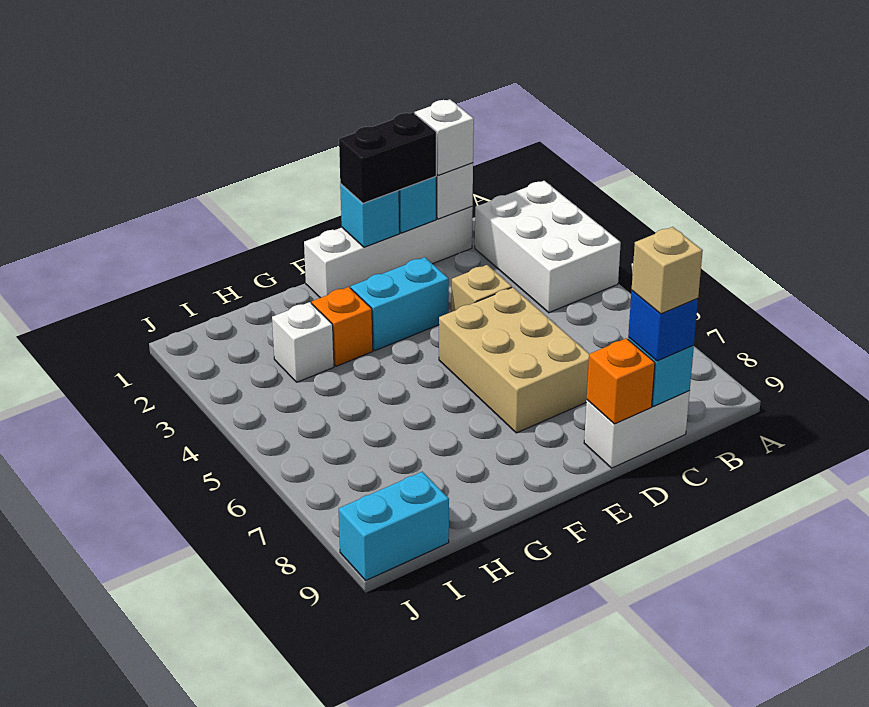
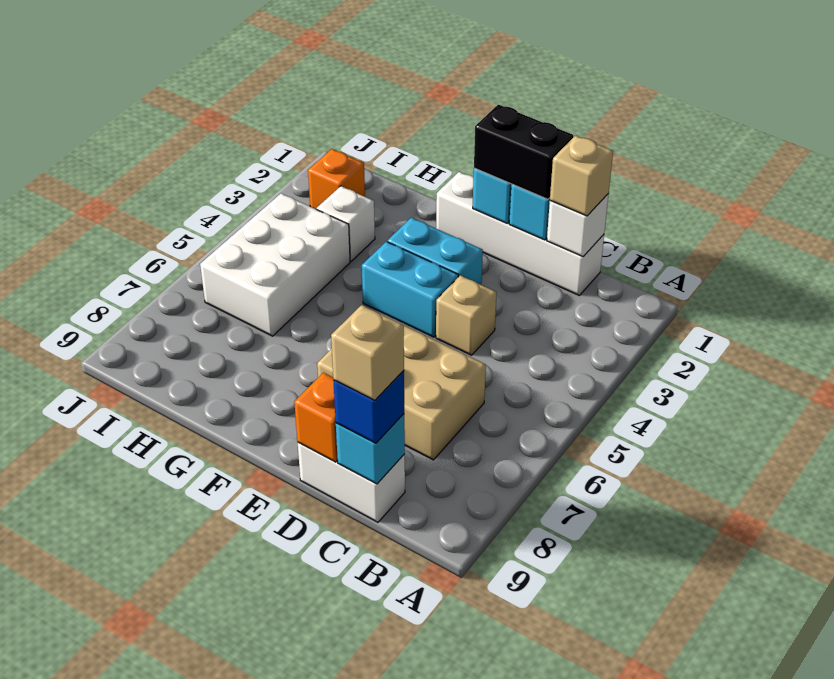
white brick A2:B4 level 1 -> white brick H4:I6 level 1
white brick C1 level 3 -> tan brick C1 level 3
tan brick D5:E7 level 1 -> tan brick C6:E7 level 1
orange brick G3 level 1 -> orange brick I2 level 1
cyan brick I9:J9 level 1 -> cyan brick E4:F4 level 1

